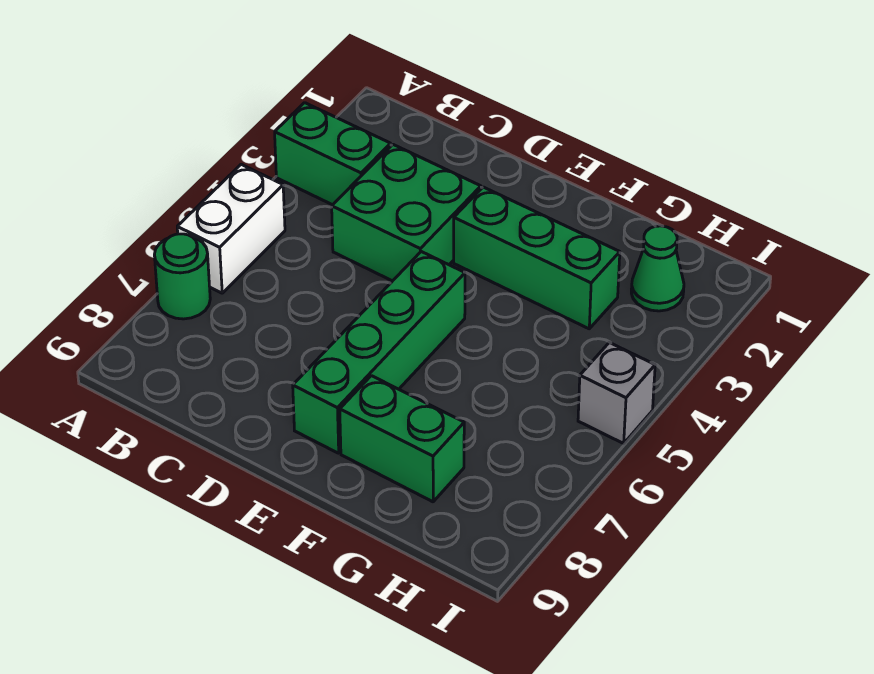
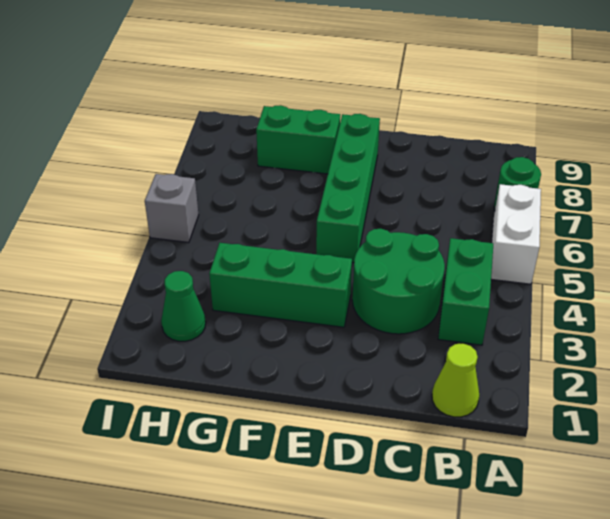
green brick A3:B3 level 1 -> green brick B3:B4 level 1
none -> lime cone B1 level 1
green brick C3:D4 level 1 -> green round brick C3:D4 level 1

